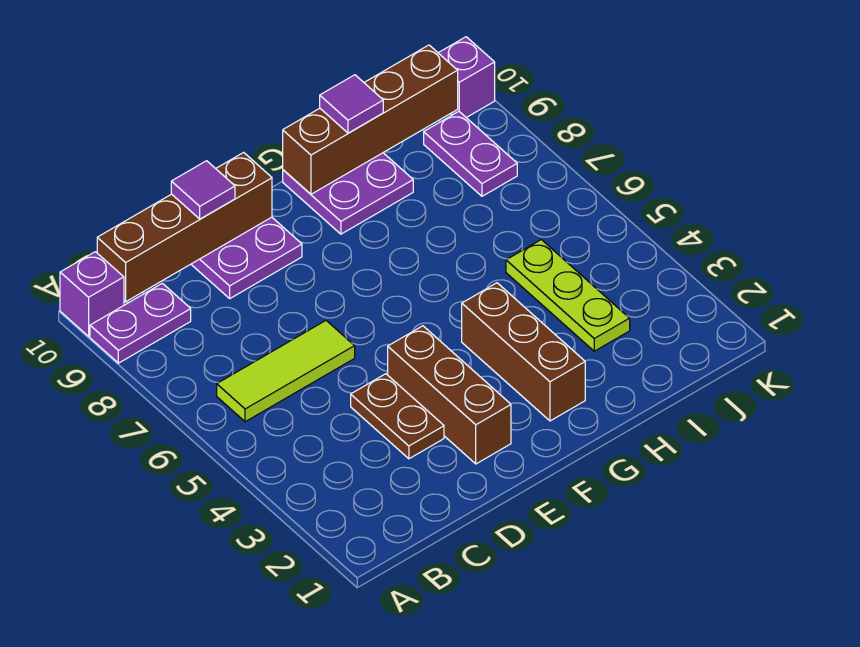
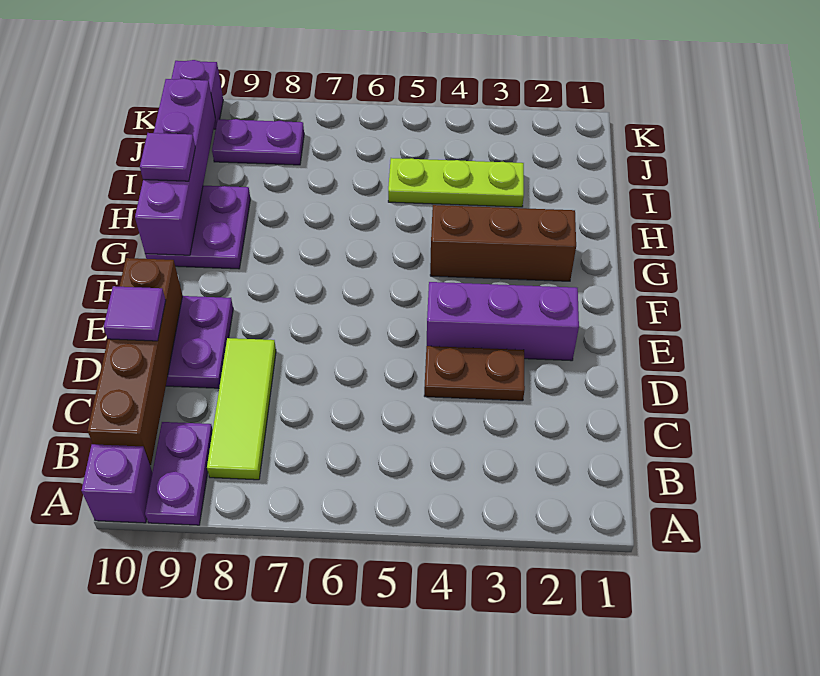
lime tile B6:D6 level 1 -> lime tile B8:D8 level 1
brown brick E2:E4 level 1 -> purple brick E2:E4 level 1
brown brick G10:J10 level 2 -> purple brick G10:J10 level 2

